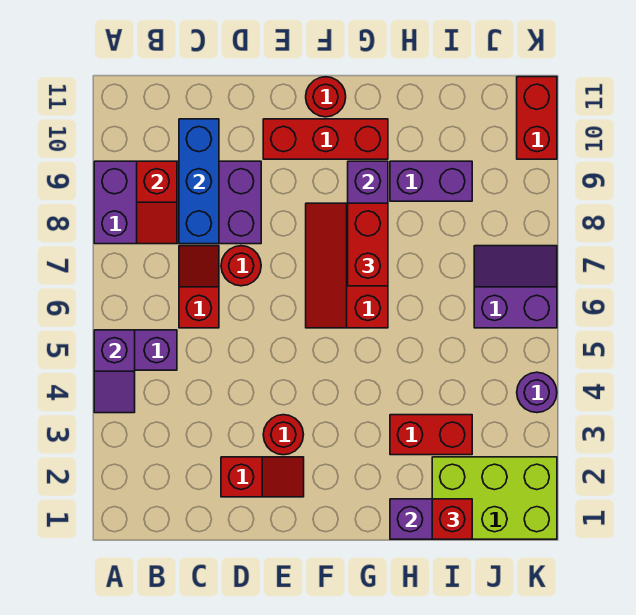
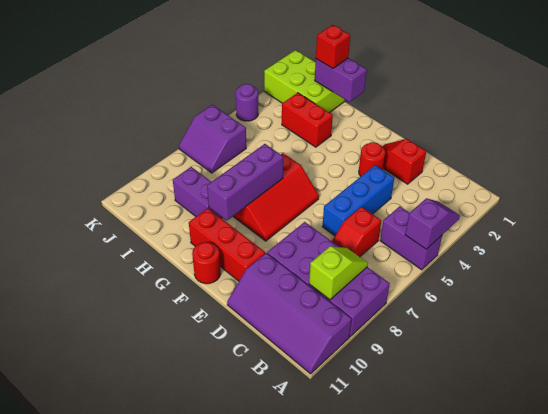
none -> purple slope A10:D11 level 1 top 10
red slope B8:B9 level 2 top 9 -> lime slope B8:B9 level 2 top 9
blue brick C8:C10 level 2 -> blue brick D4:D6 level 1
red round brick D7 level 1 -> none
red brick G7:G8 level 3 -> none
red brick K10:K11 level 1 -> none

